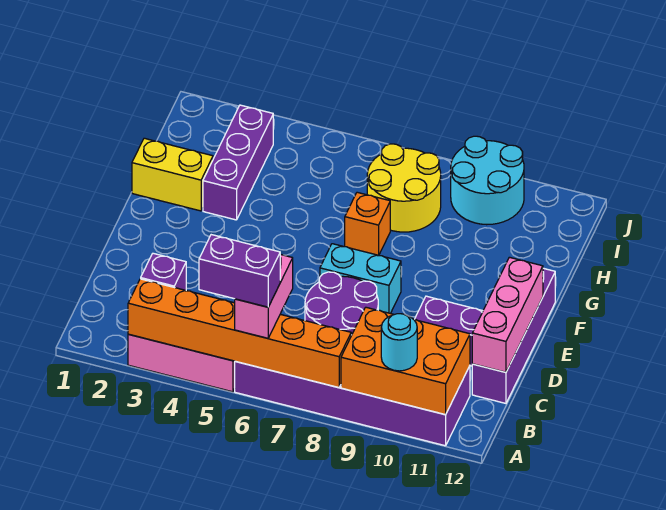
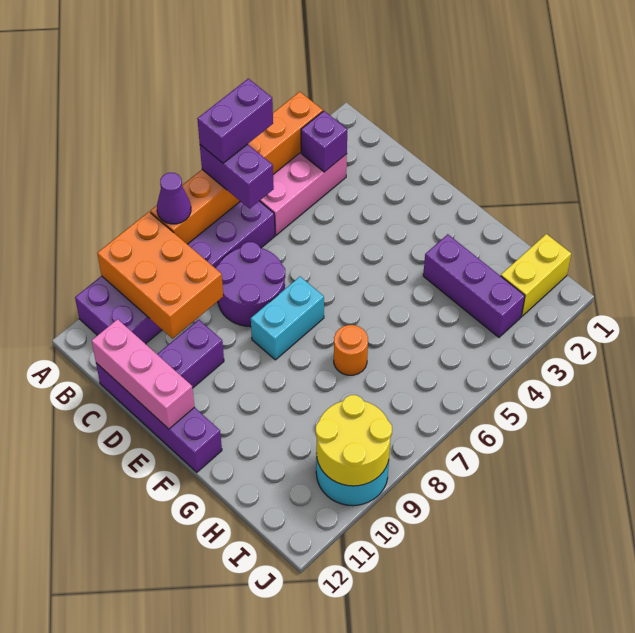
pink brick A6:B6 level 3 -> purple brick A6:B6 level 3
none -> purple cone A8 level 3
orange brick A9:B11 level 2 -> orange brick A9:C10 level 2
cyan round brick A10 level 3 -> none
yellow brick G1:G2 level 1 -> yellow brick I1:I2 level 1
orange brick G7 level 1 -> orange round brick G7 level 1
yellow round brick H7:I8 level 1 -> yellow round brick I9:J10 level 2

